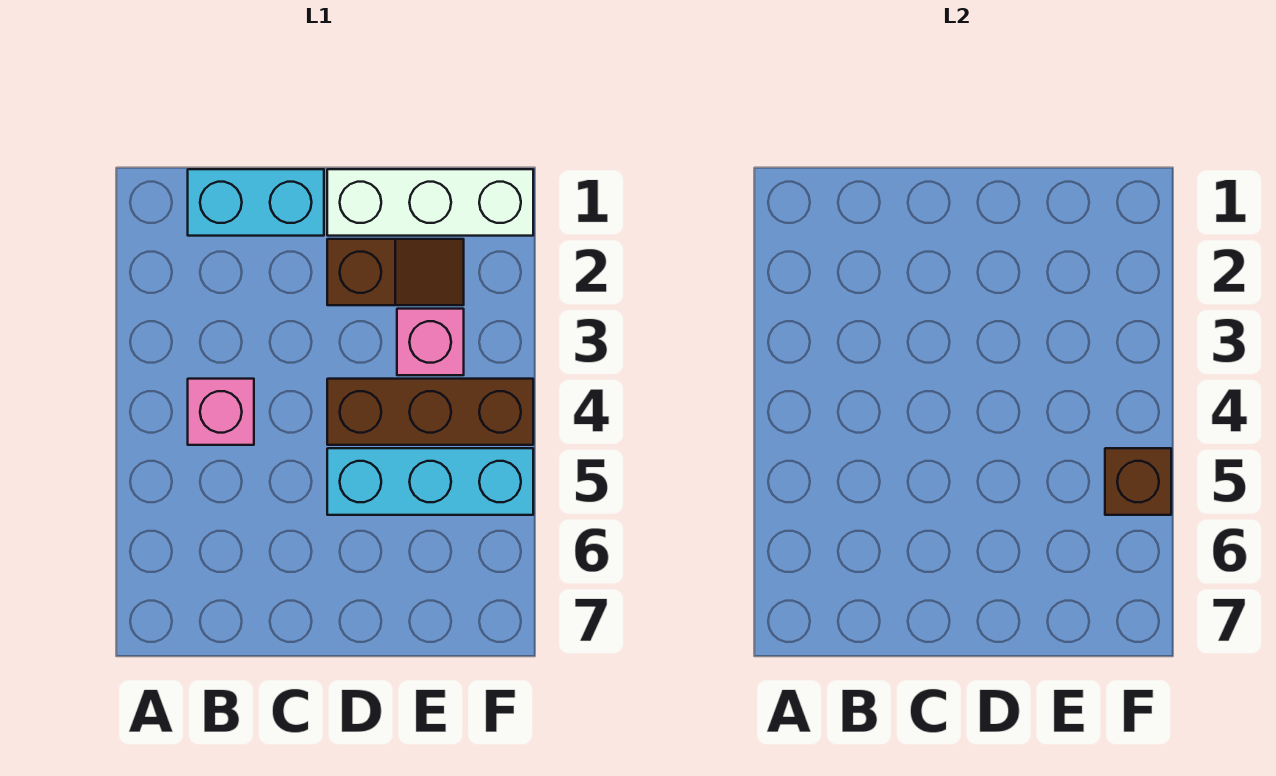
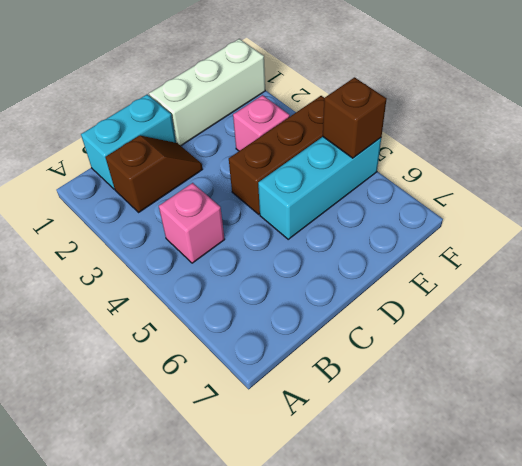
brown slope D2:E2 level 1 top D -> brown slope B2:C2 level 1 top B

